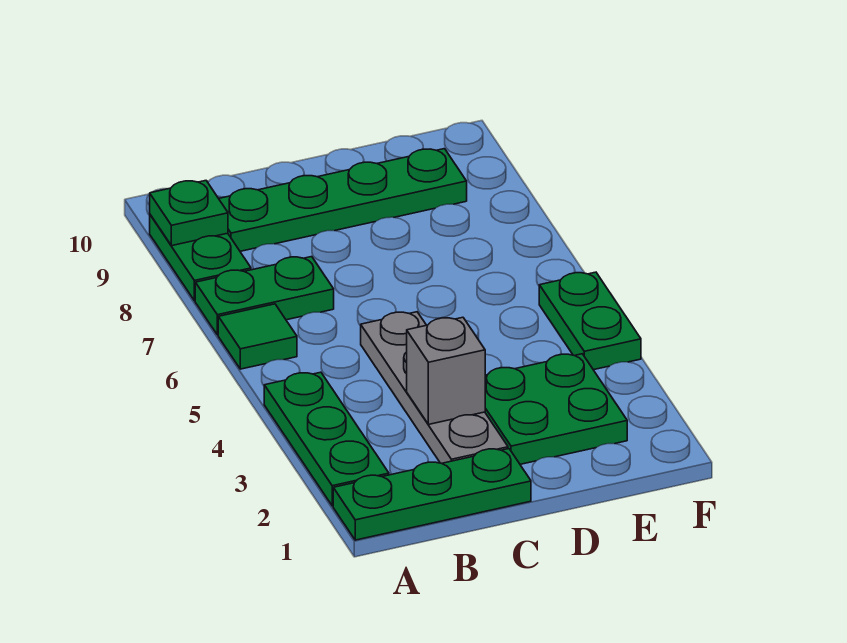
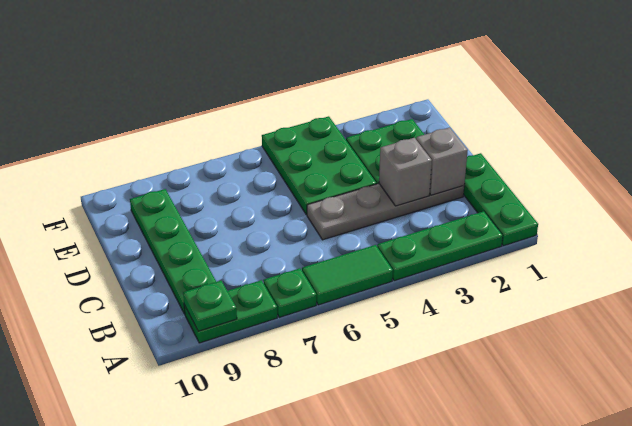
green tile A6 level 1 -> green tile A5:A6 level 1
green plate A7:B7 level 1 -> green plate A7 level 1
none -> grey brick C2 level 2
green plate F4:F5 level 1 -> green plate D4:F5 level 1

